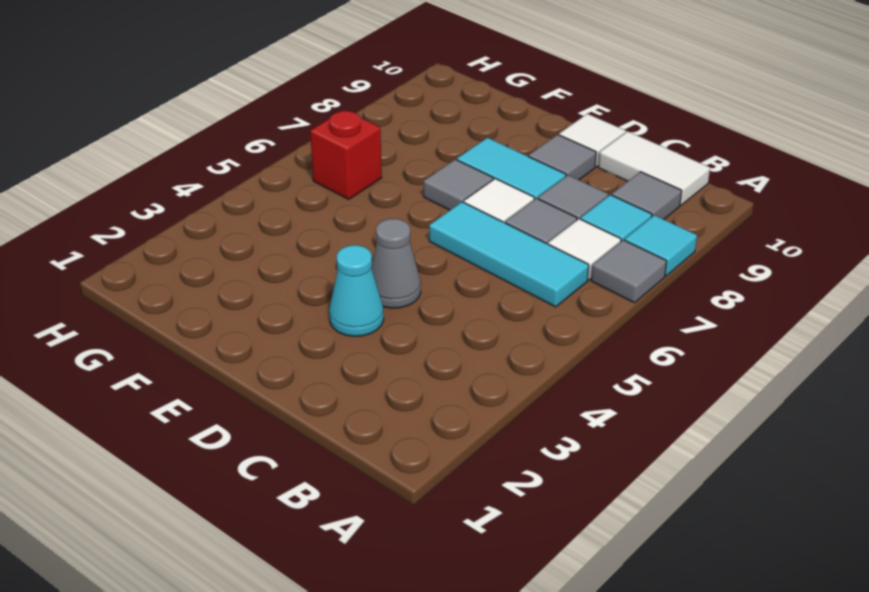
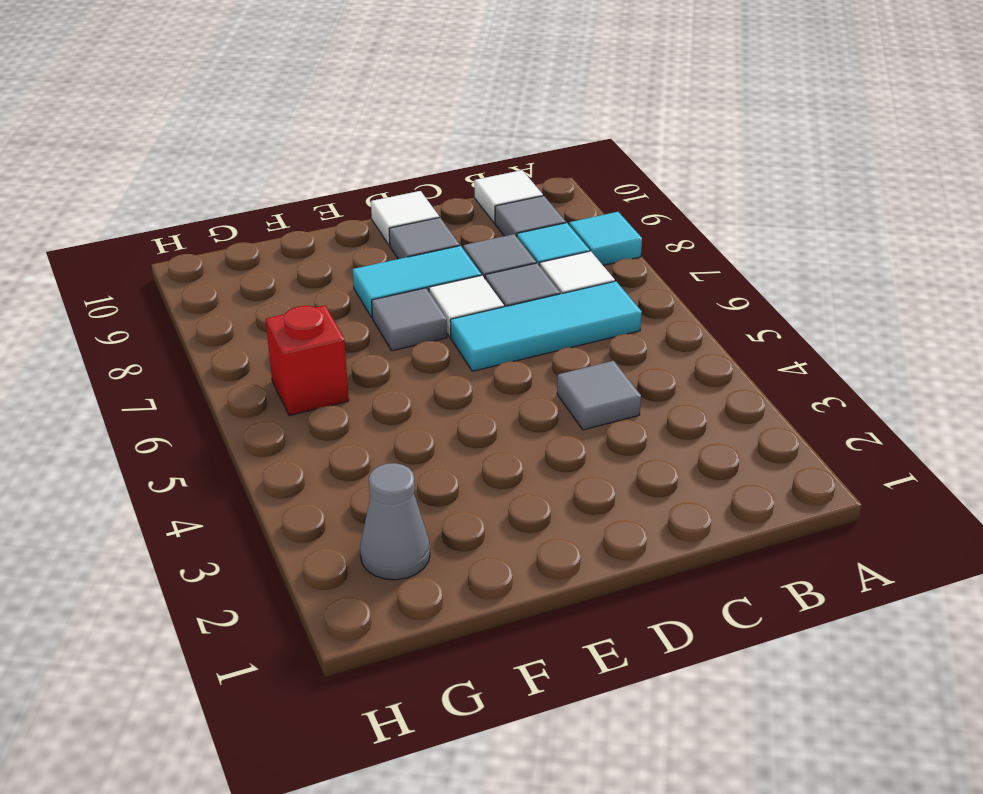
grey tile A7 level 1 -> grey tile C4 level 1
white tile B10:C10 level 1 -> white tile B10 level 1
cyan cone D3 level 1 -> none
grey cone D4 level 1 -> grey cone G2 level 1

